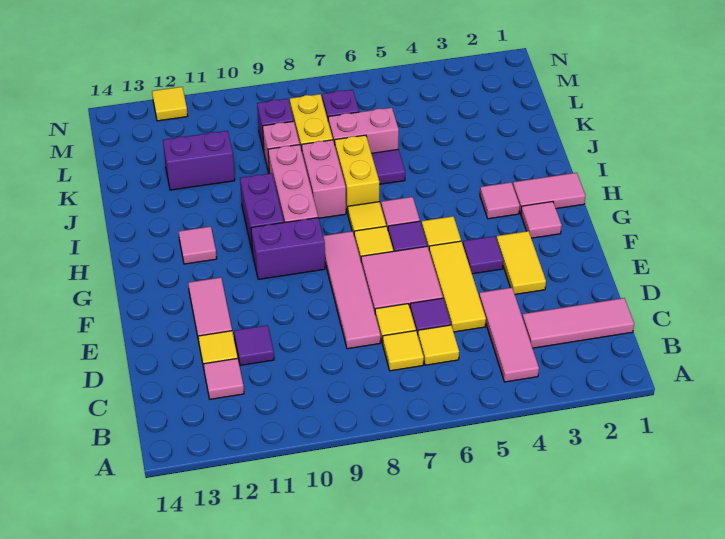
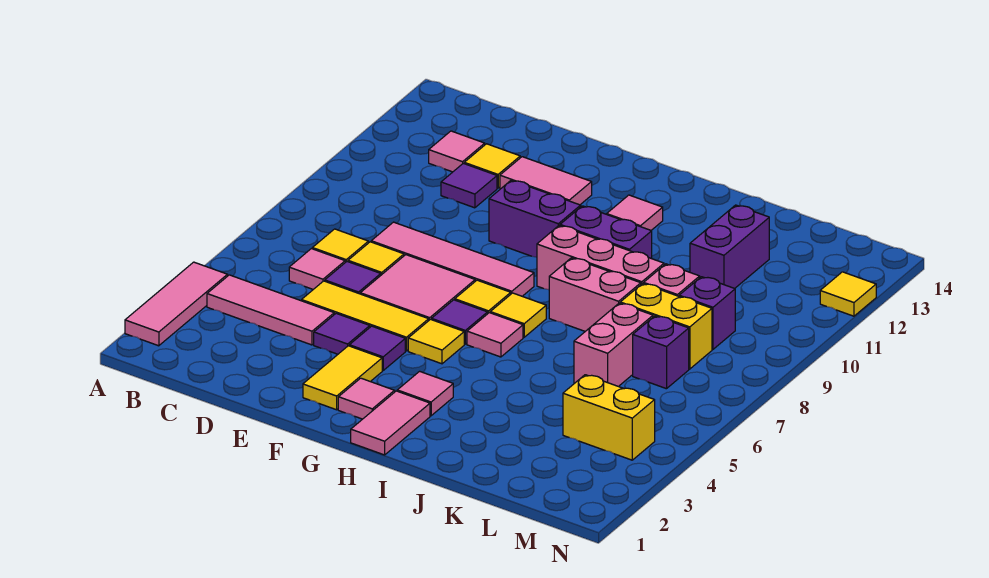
pink tile C1:C3 level 1 -> pink tile A2:A4 level 1
yellow tile C6 level 1 -> pink tile C6 level 1
yellow tile E3:F3 level 1 -> yellow tile F2:F3 level 1
purple brick G9:G10 level 1 -> purple brick F10:G10 level 1
yellow brick I7:J7 level 1 -> yellow brick L4:M4 level 1
purple tile J6 level 1 -> purple tile E4 level 1

